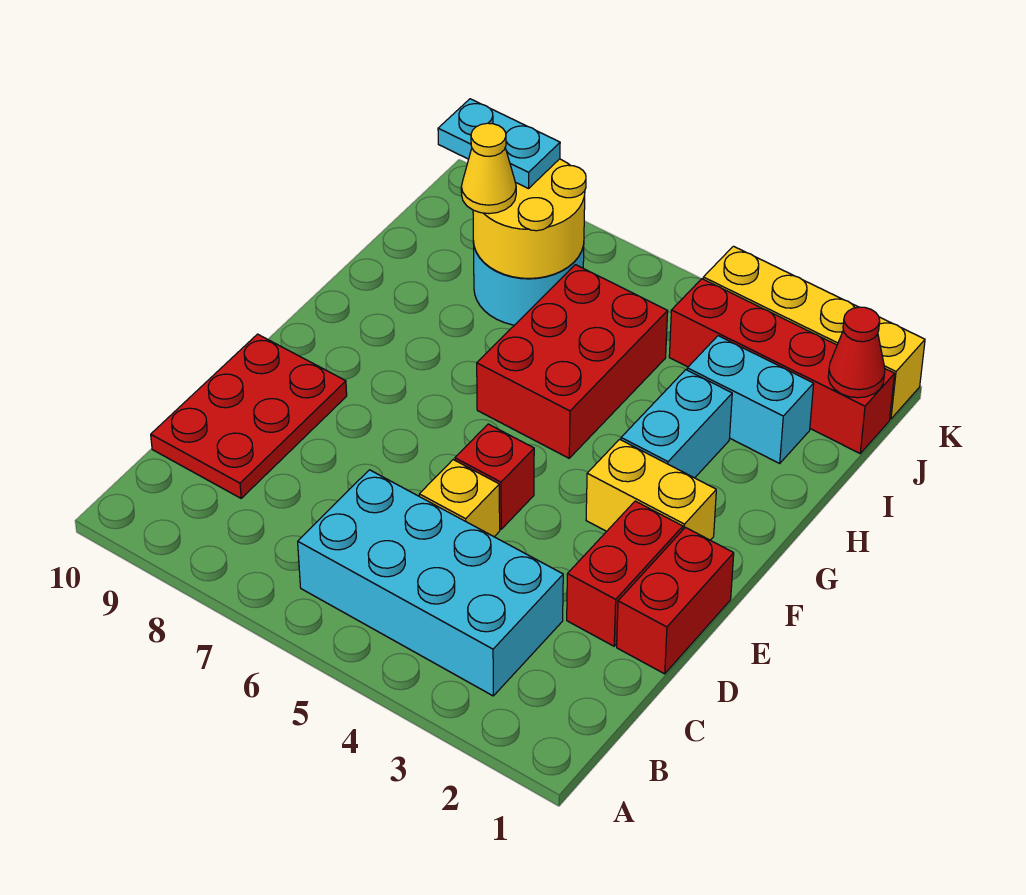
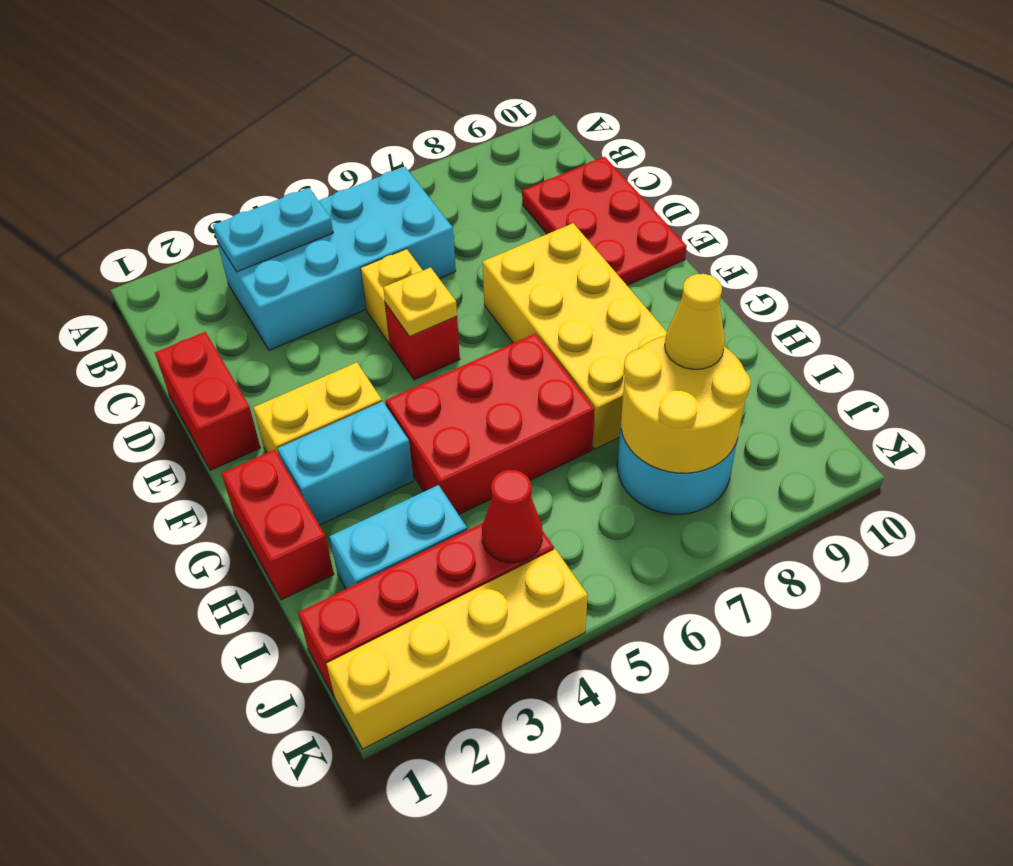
red brick D2:E2 level 1 -> red brick G1:H1 level 1
none -> yellow plate E5 level 2
none -> yellow brick E7:H8 level 1
cyan brick G3:H3 level 1 -> cyan brick G2:G3 level 1
red brick G5:I6 level 1 -> red brick G4:H6 level 1
red cone J1 level 2 -> red cone J4 level 2
cyan plate J8:J9 level 3 -> cyan plate B3:B4 level 2

